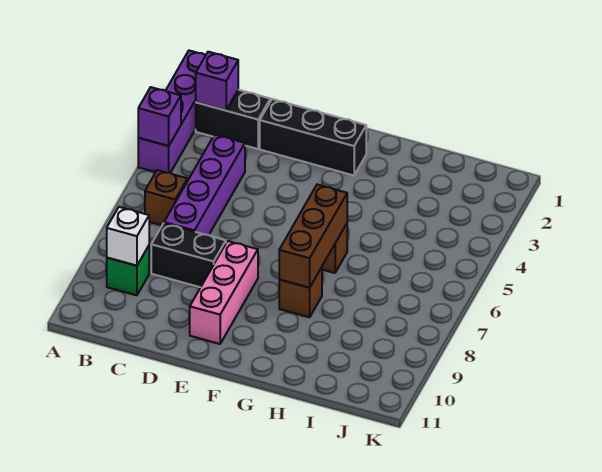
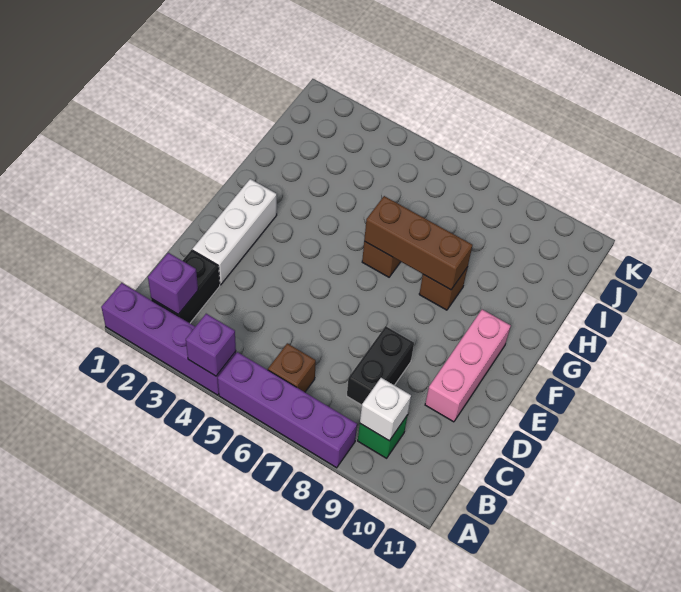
purple brick C4:C7 level 1 -> purple brick A5:A8 level 1
black brick D2:F2 level 1 -> white brick D2:F2 level 1
pink brick E8:E10 level 1 -> pink brick D10:F10 level 1

